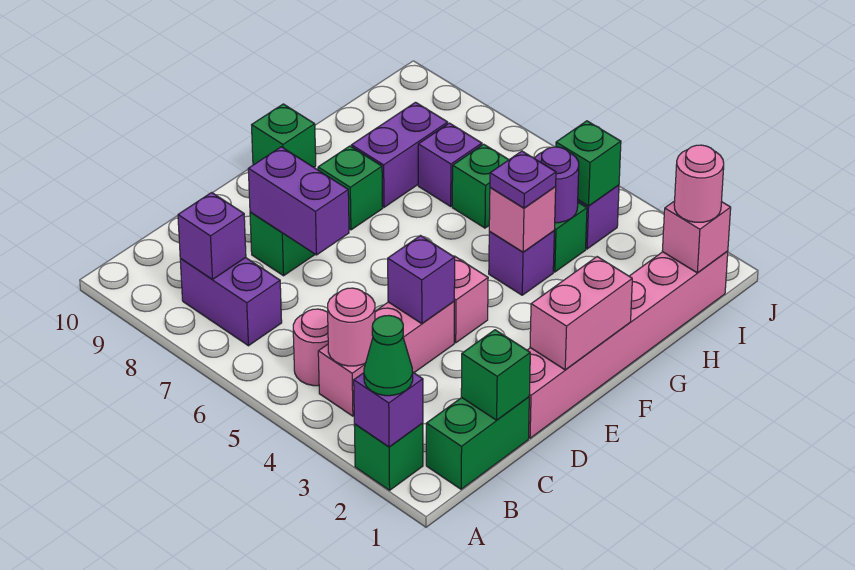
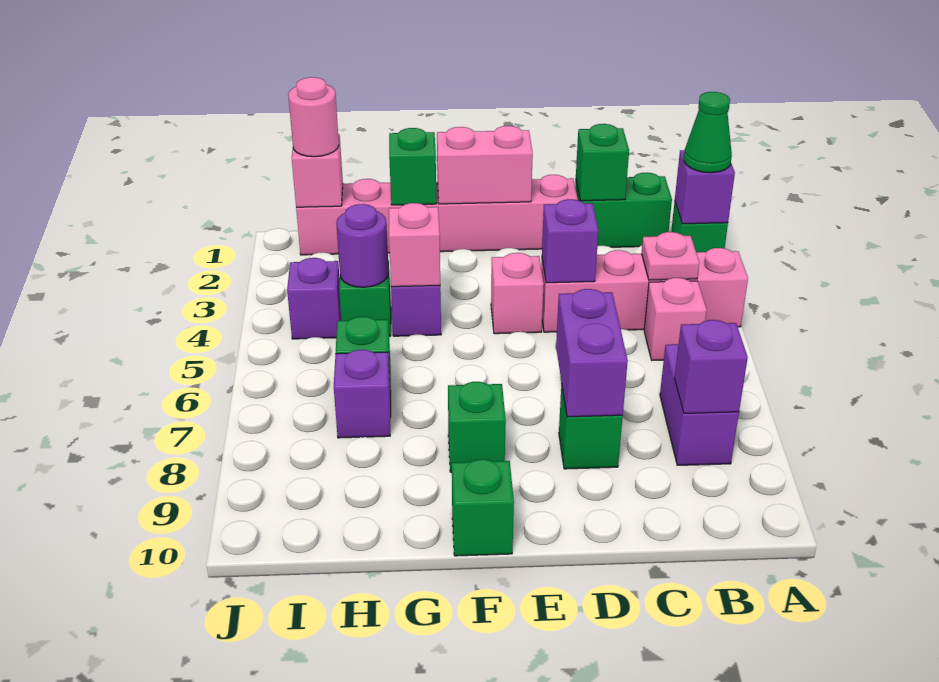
pink brick B4:D4 level 1 -> pink brick A4:D4 level 1
pink round brick B4 level 2 -> pink plate B4 level 2
pink round brick B5 level 1 -> pink brick B5 level 1
purple plate G4 level 3 -> none
purple brick G8:H8 level 1 -> none
green brick I4 level 2 -> green brick G1 level 2

